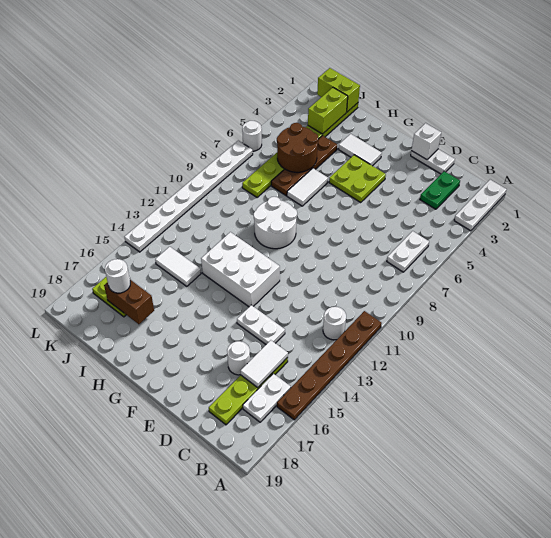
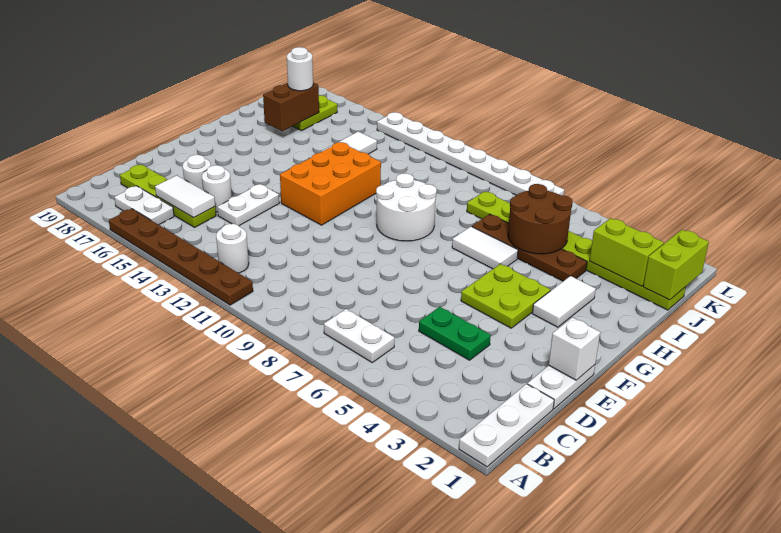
white plate A1:A3 level 1 -> white plate A1:C1 level 1
green plate C2:C3 level 1 -> green plate D4:D5 level 1
white brick F12:H13 level 1 -> orange brick F12:H13 level 1
white round brick L6 level 1 -> white round brick D15 level 1

